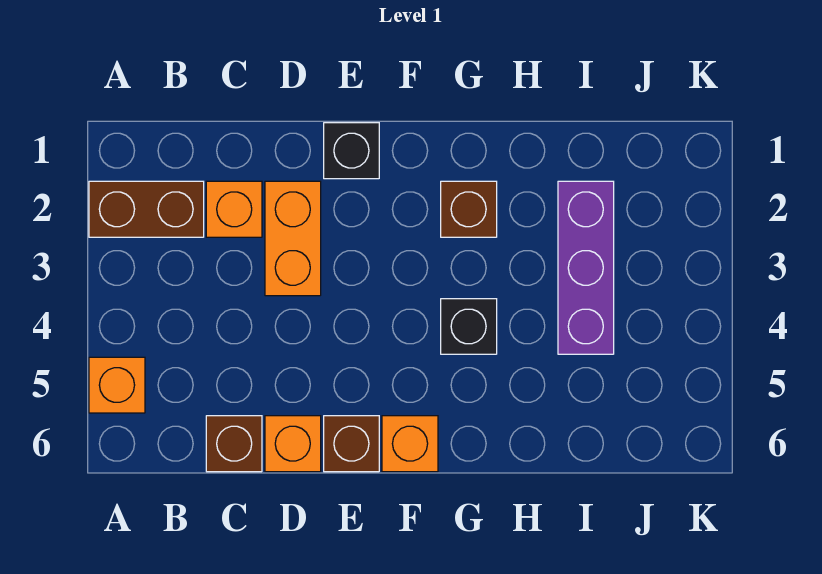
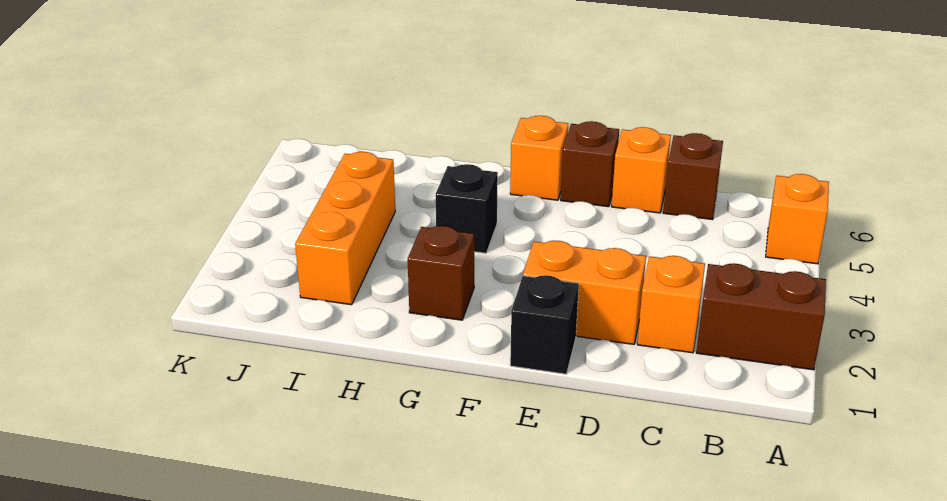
orange brick D2:D3 level 1 -> orange brick D2:E2 level 1
purple brick I2:I4 level 1 -> orange brick I2:I4 level 1

